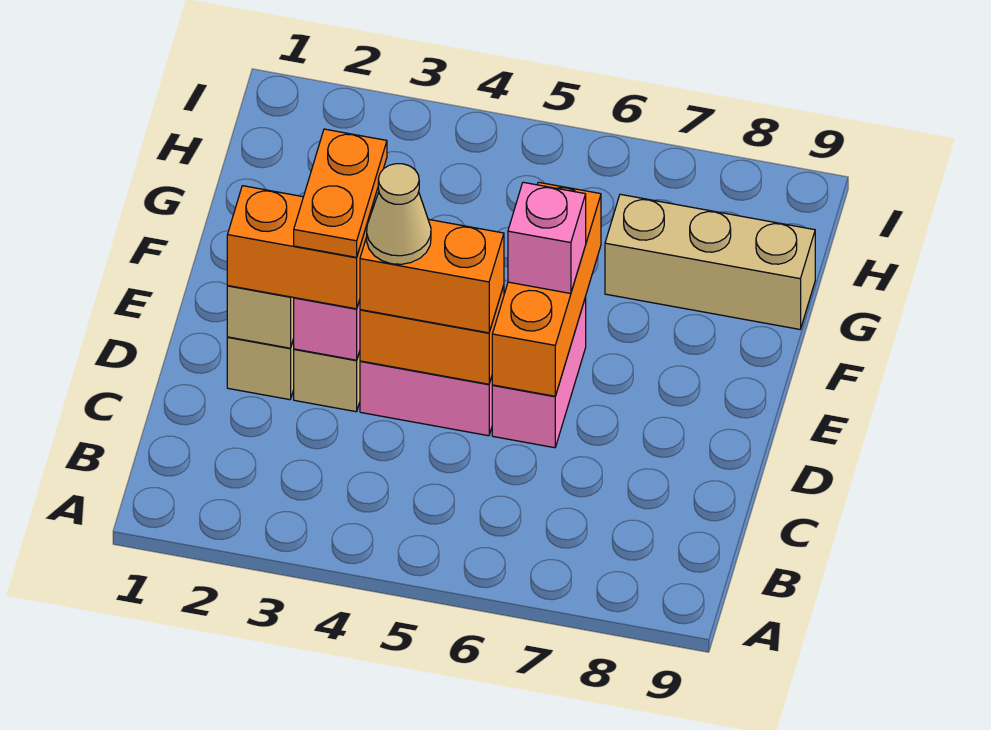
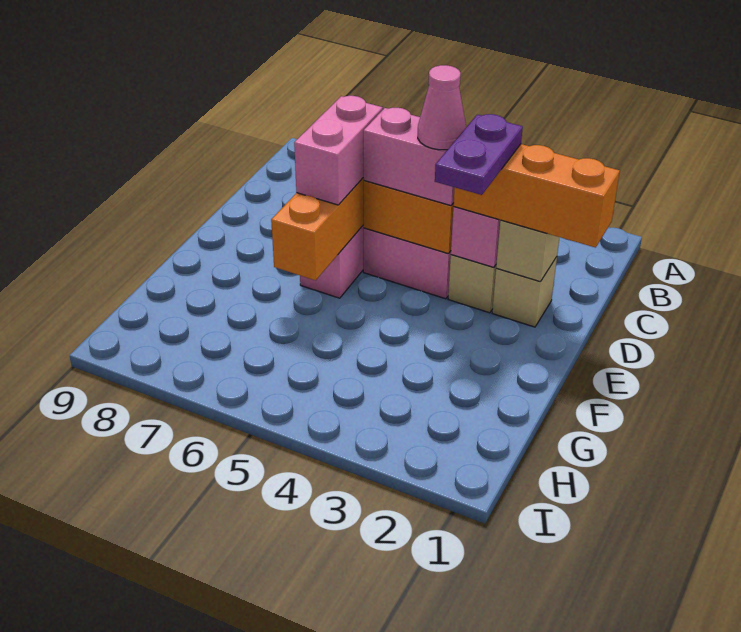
orange brick D2:D3 level 3 -> orange brick D1:D3 level 3
orange plate D3:E3 level 4 -> purple plate D3:E3 level 4
orange brick D4:D5 level 3 -> pink brick D4:D5 level 3
tan cone D4 level 4 -> pink cone D4 level 4
pink brick E6 level 3 -> pink brick D6:E6 level 3
tan brick G7:G9 level 1 -> none

